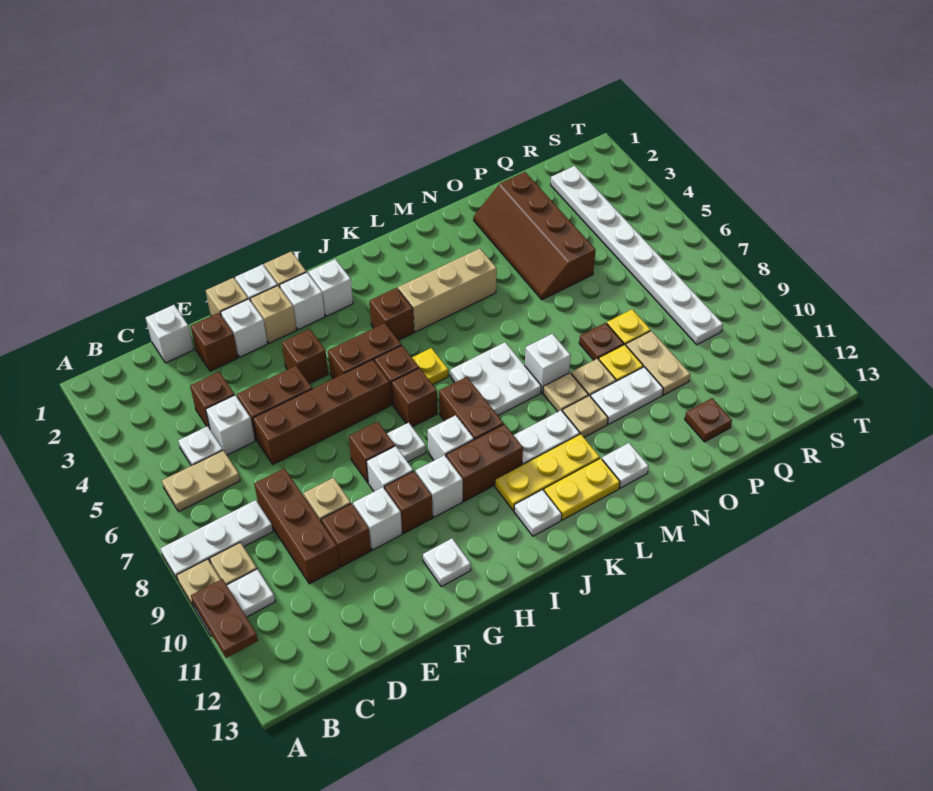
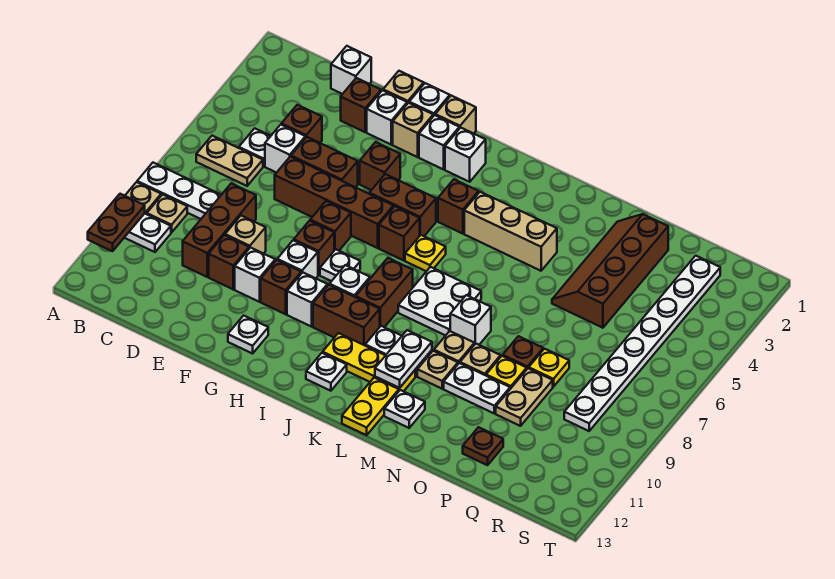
brown brick I7 level 1 -> brown brick G7 level 1
yellow plate K12:L12 level 1 -> yellow plate L12:L13 level 1
none -> white plate L10:L11 level 2

